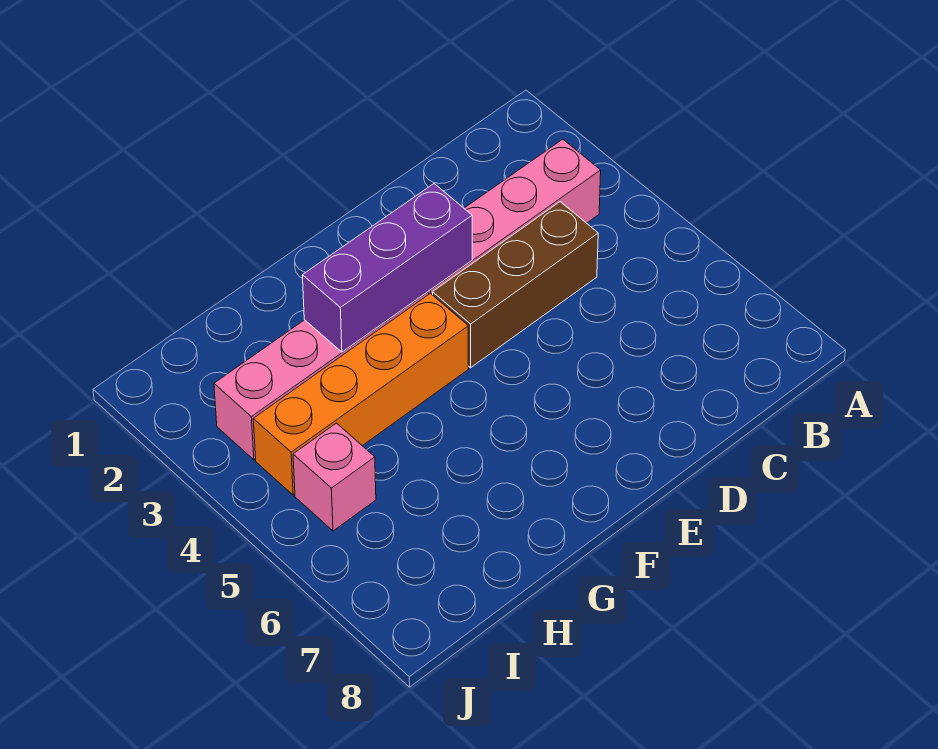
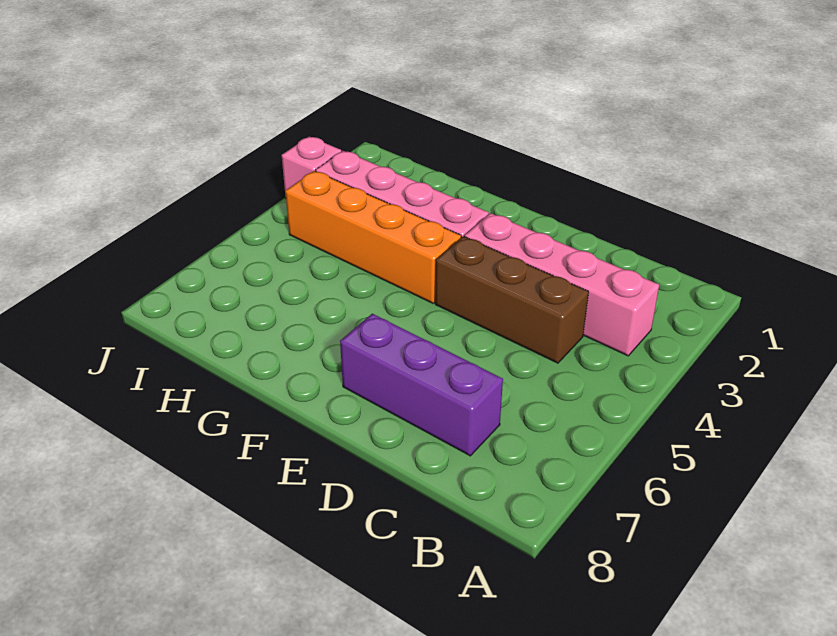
purple brick E3:G3 level 2 -> purple brick C7:E7 level 1
pink brick I5 level 1 -> pink brick J3 level 1

